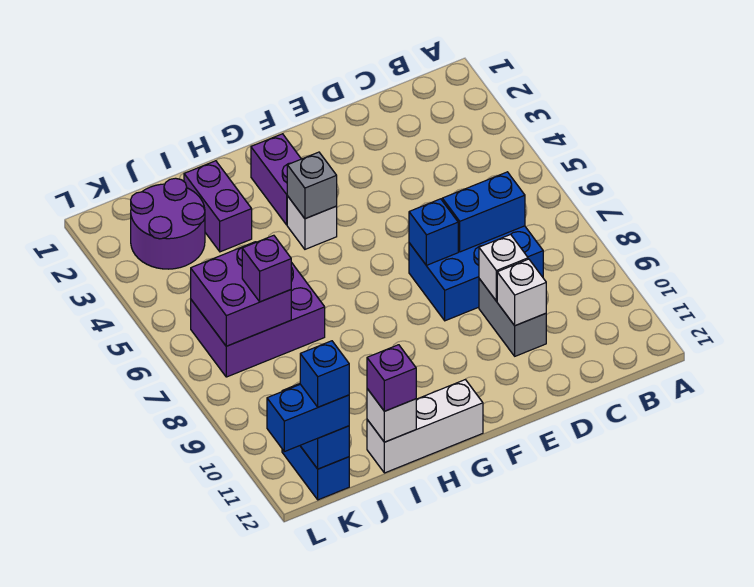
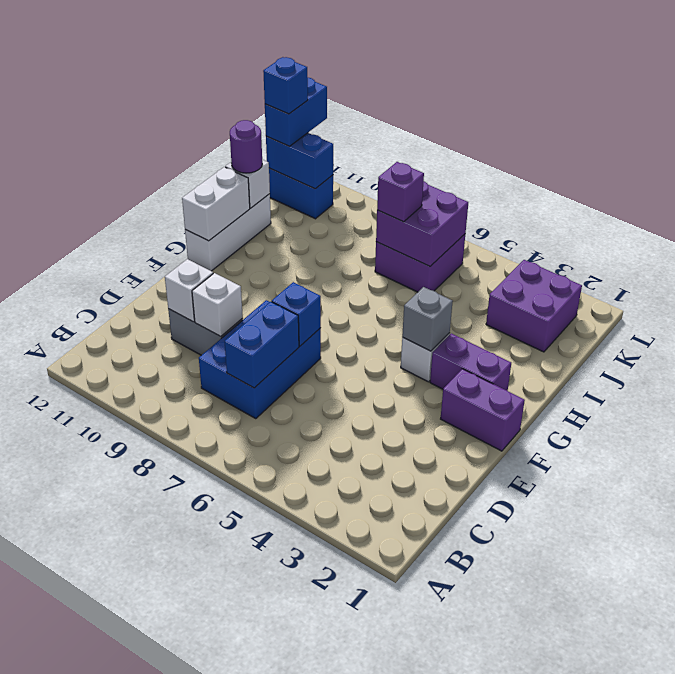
none -> white brick G12:H12 level 2
purple brick I2:I3 level 1 -> purple brick F1:F2 level 1
purple brick I6:K7 level 1 -> purple brick J6:K7 level 1
purple brick I12 level 3 -> purple round brick I12 level 3
purple round brick J2:K3 level 1 -> purple brick J2:K3 level 1

